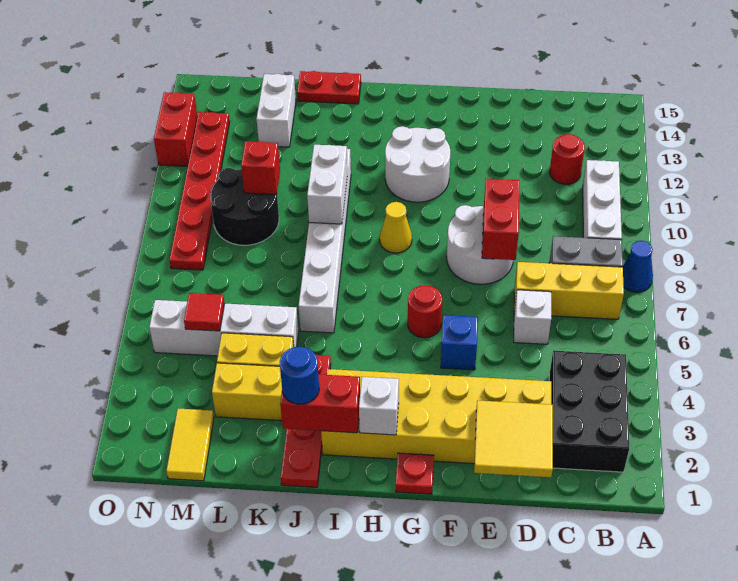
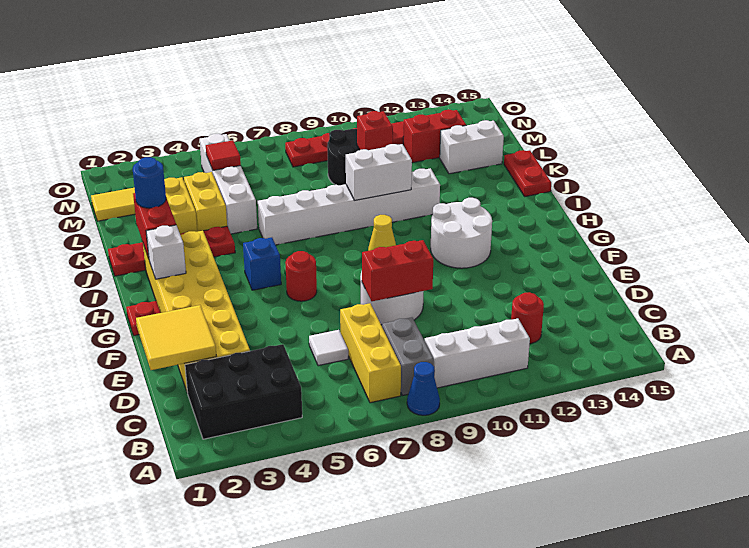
white brick D6 level 1 -> white tile D6 level 1
blue brick F5 level 1 -> blue brick H5 level 1
red brick O12:O13 level 1 -> red brick M12:M13 level 1

